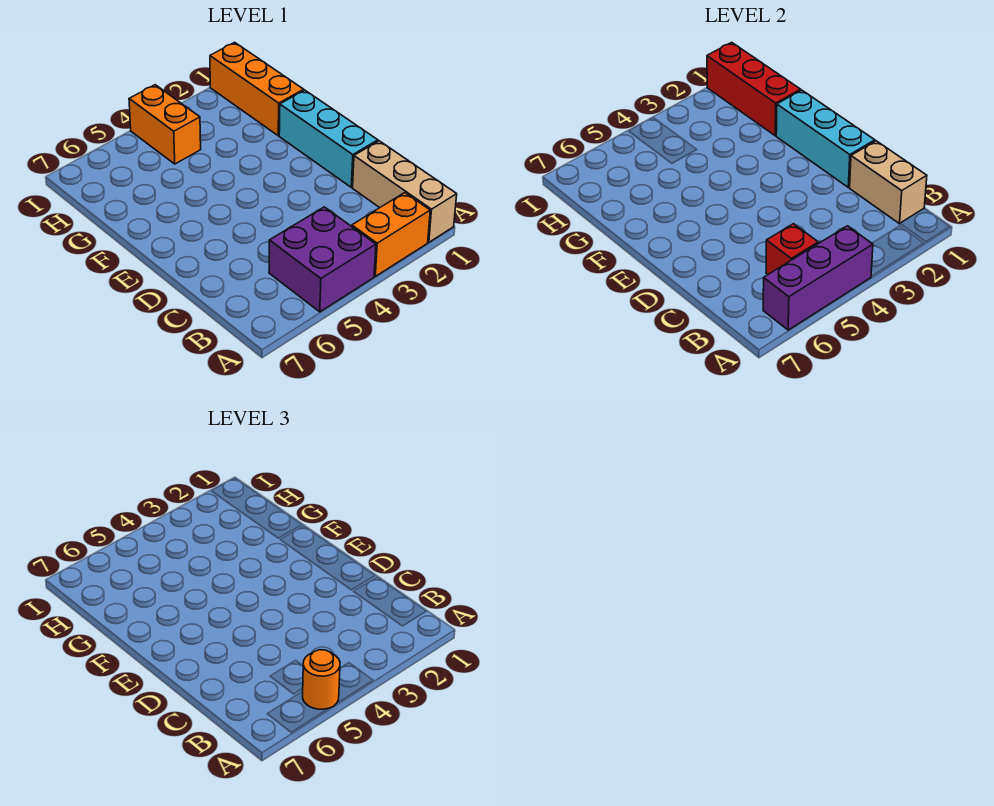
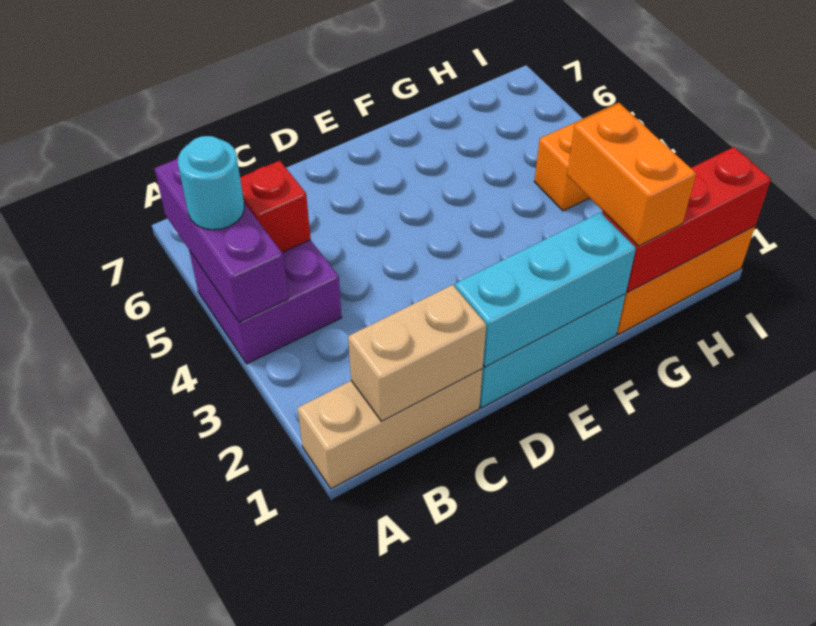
orange brick A2:A3 level 1 -> orange brick G1:G2 level 3
orange round brick A5 level 3 -> cyan round brick A5 level 3

